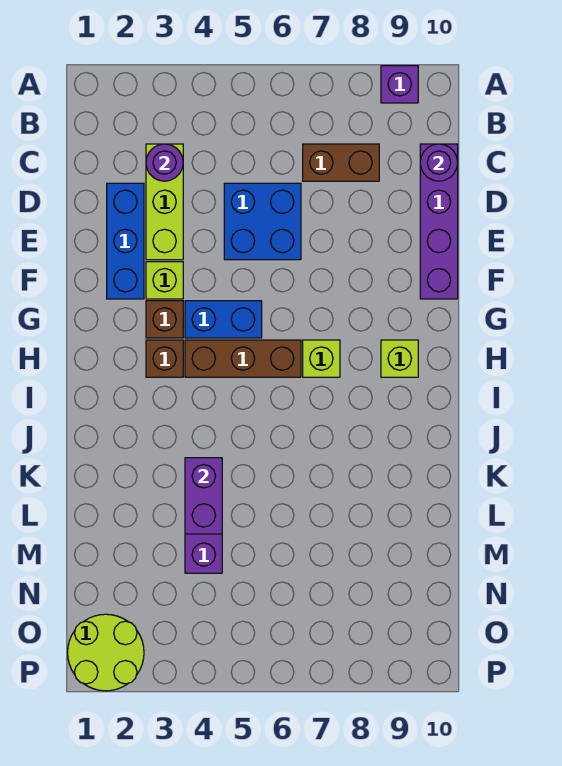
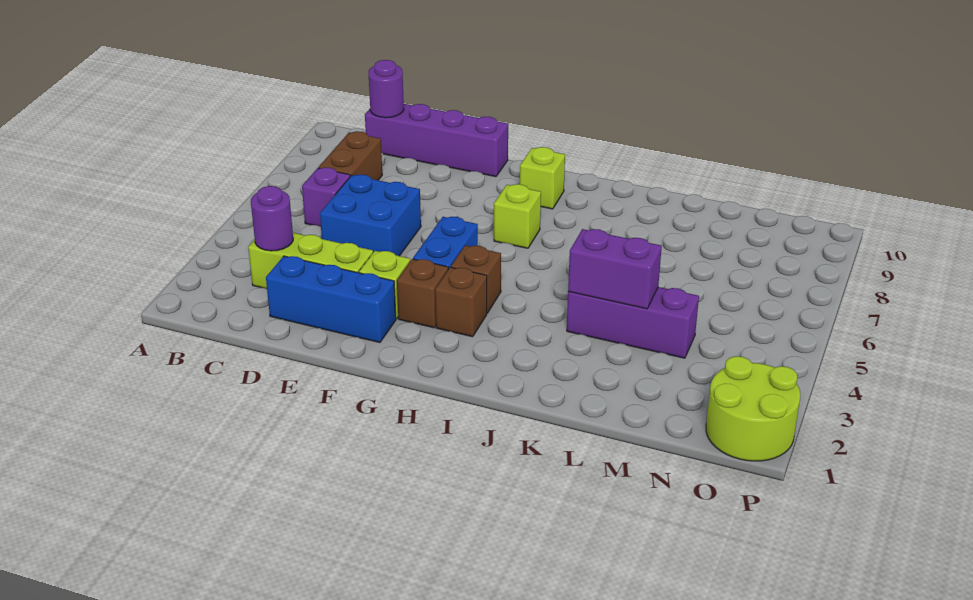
purple brick A9 level 1 -> purple brick C6 level 1
brown brick H4:H6 level 1 -> brown brick H4 level 1

